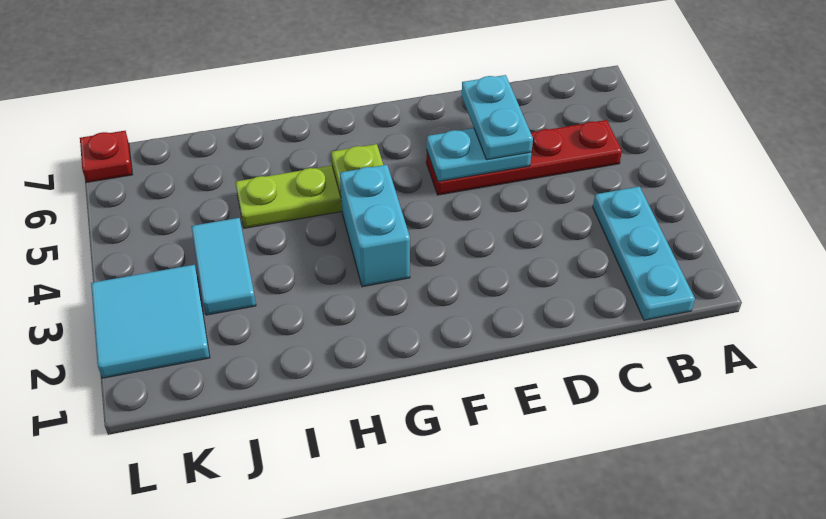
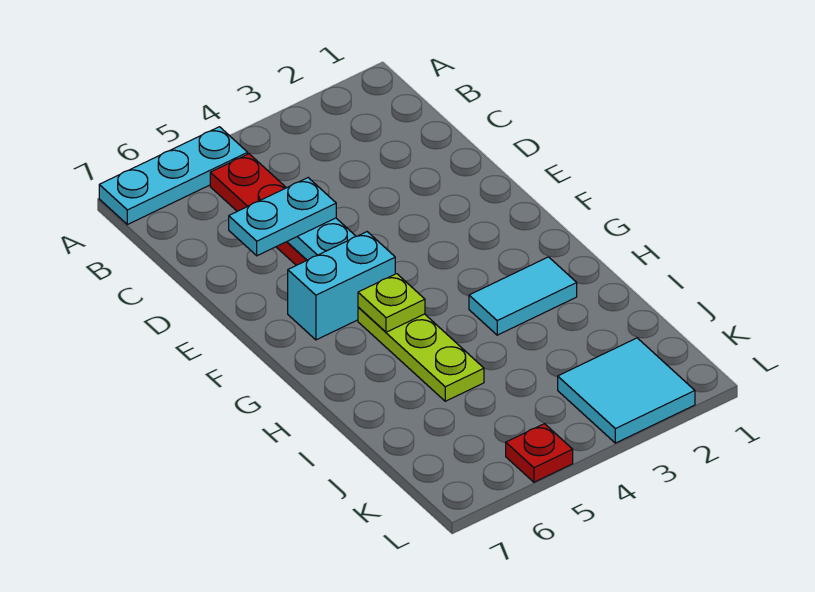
cyan plate B1:B3 level 1 -> cyan plate A5:A7 level 1
cyan brick G3:G4 level 1 -> cyan brick F5:F6 level 1
cyan tile J3:J4 level 1 -> cyan tile H2:H3 level 1
red plate L7 level 1 -> red plate L5 level 1

